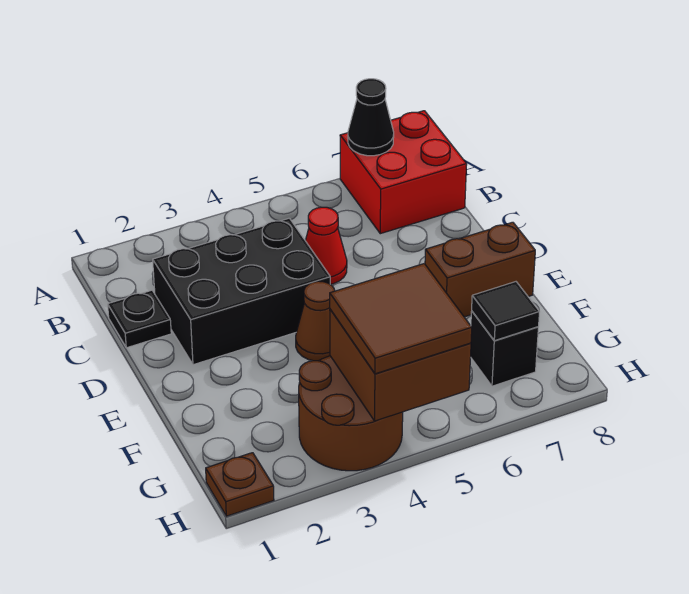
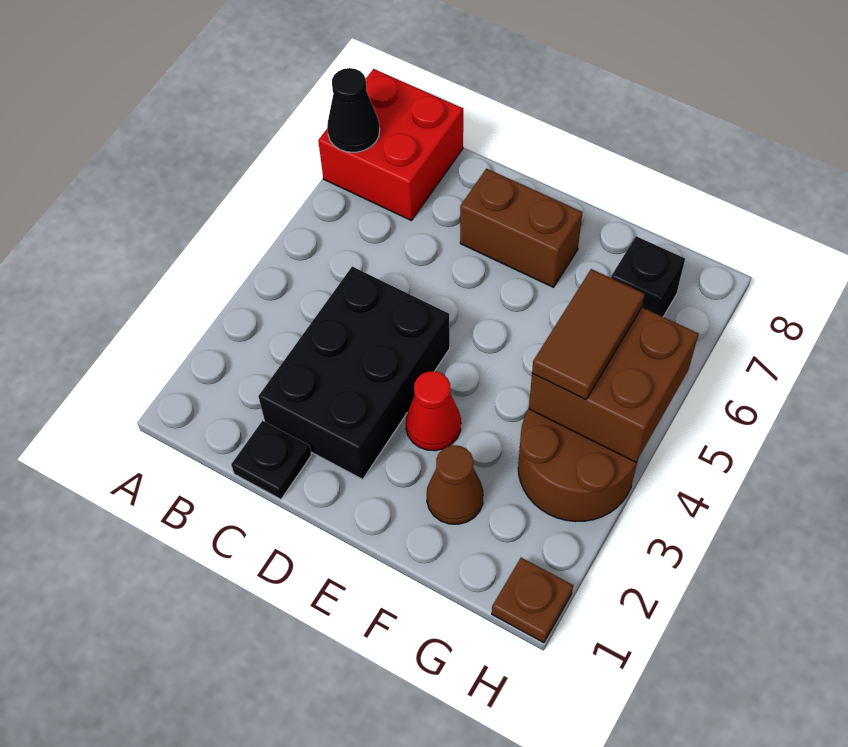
red cone C5 level 1 -> red cone E3 level 1
brown cone E4 level 1 -> brown cone F2 level 1
brown brick E7:E8 level 1 -> brown brick D7:E7 level 1
brown tile G4:H5 level 3 -> brown tile G4:G5 level 3
black tile G7 level 2 -> none

